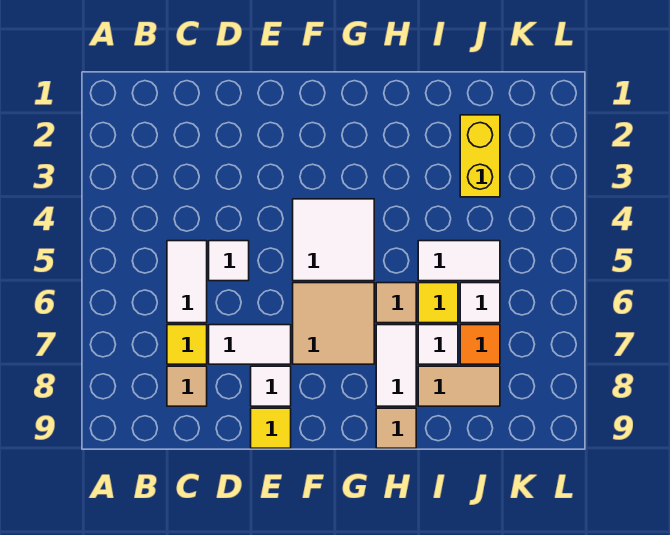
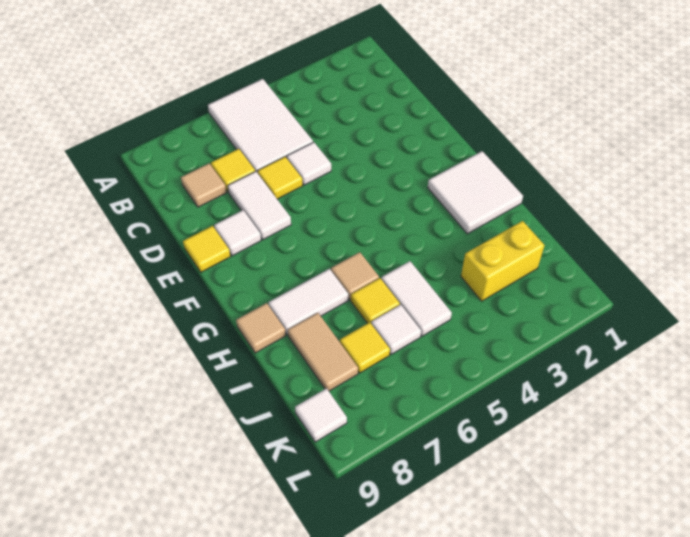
white tile C5:C6 level 1 -> white tile A5:C6 level 1
none -> yellow tile D6 level 1
white tile F4:G5 level 1 -> white tile G1:H2 level 1
tan tile F6:G7 level 1 -> none
white tile I7 level 1 -> white tile K9 level 1
orange tile J7 level 1 -> yellow tile J7 level 1

